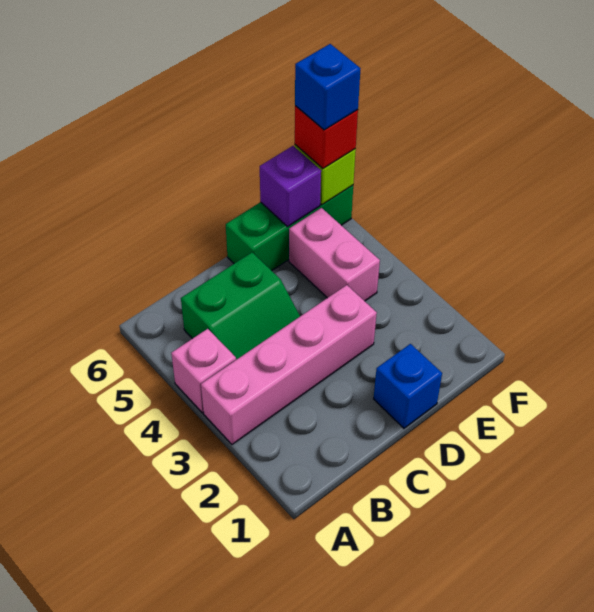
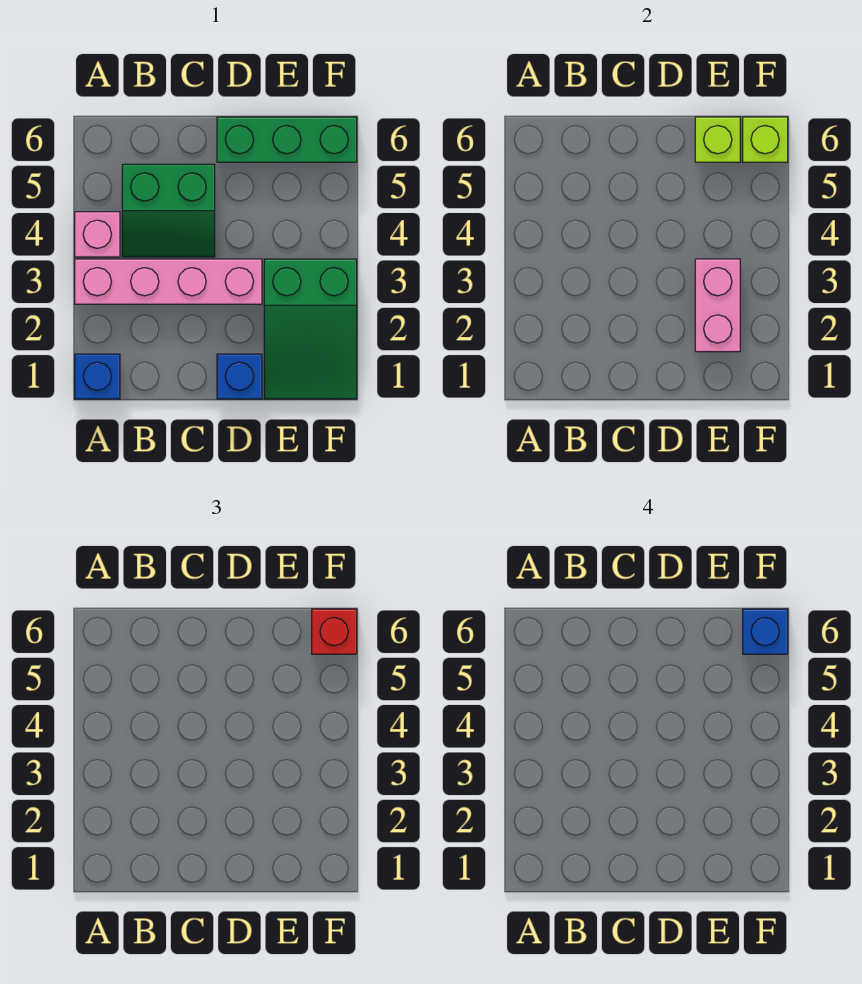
none -> blue brick A1 level 1
none -> green slope E1:F3 level 1 top 3
pink brick E4:E5 level 1 -> pink brick E2:E3 level 2
purple brick E6 level 2 -> lime brick E6 level 2

